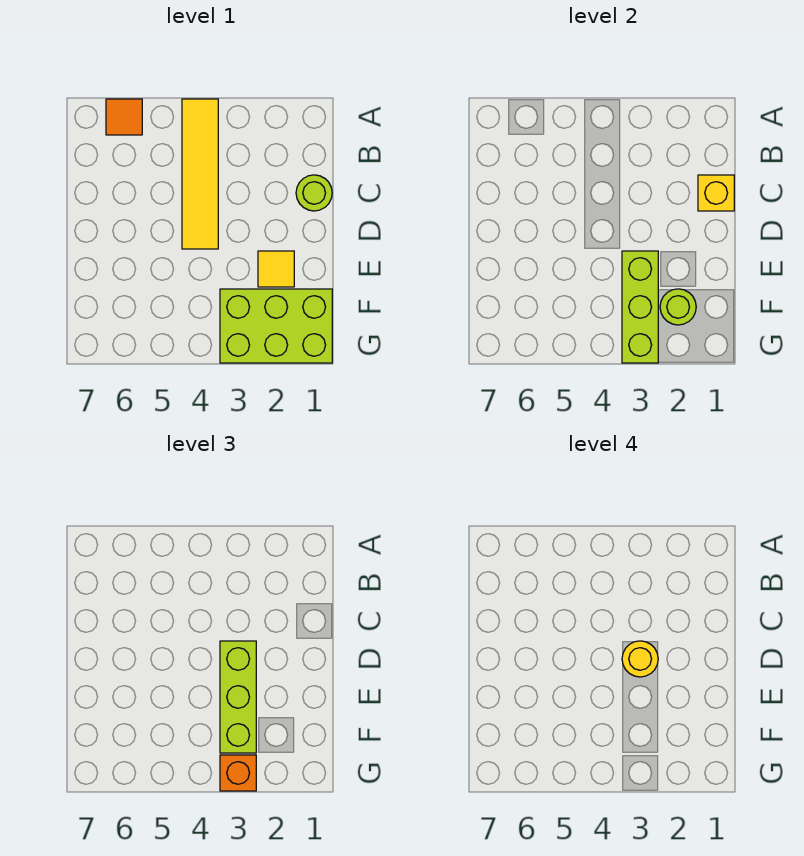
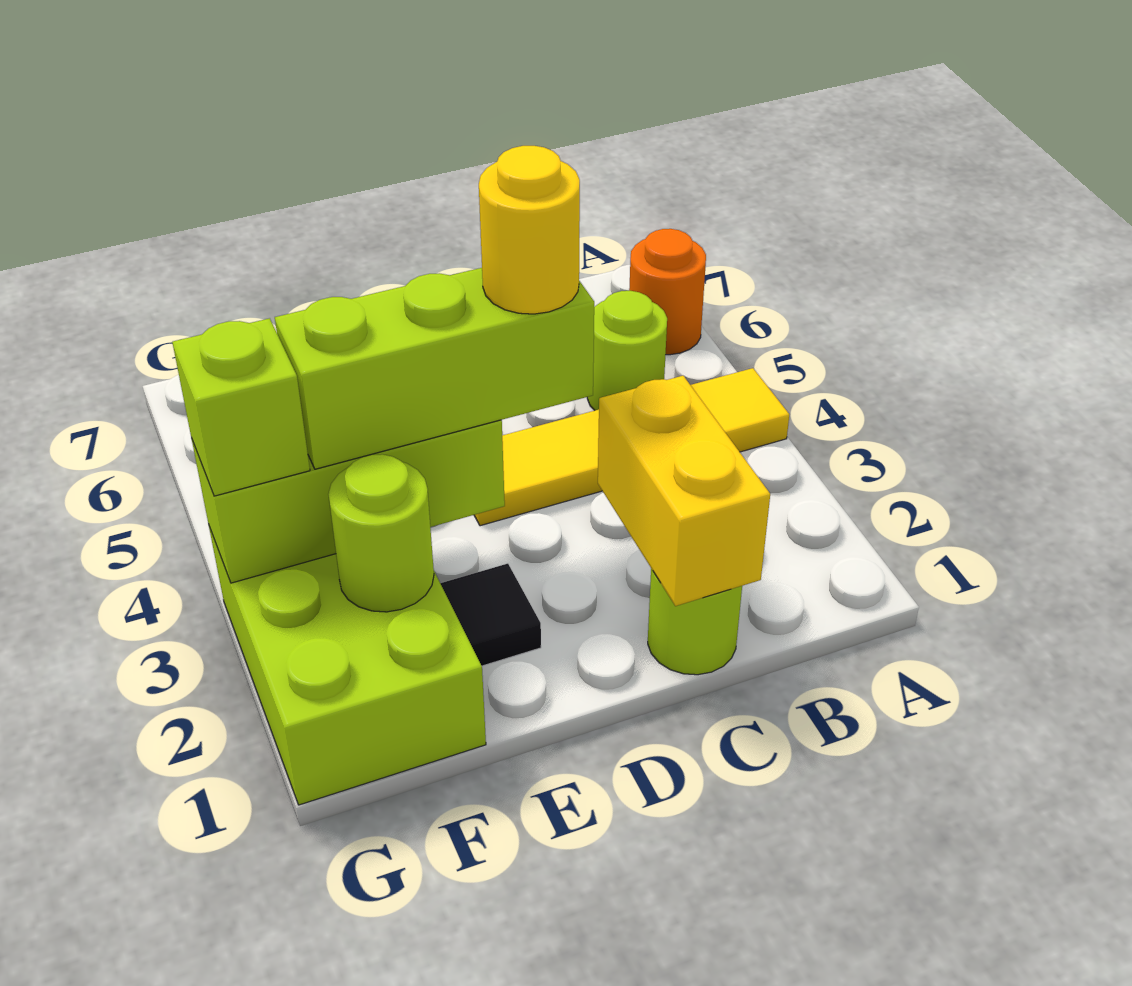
orange tile A6 level 1 -> orange round brick A6 level 1
none -> lime round brick B5 level 1
yellow brick C1 level 2 -> yellow brick C1:C2 level 2
yellow tile E2 level 1 -> black tile E2 level 1
orange brick G3 level 3 -> lime brick G3 level 3

